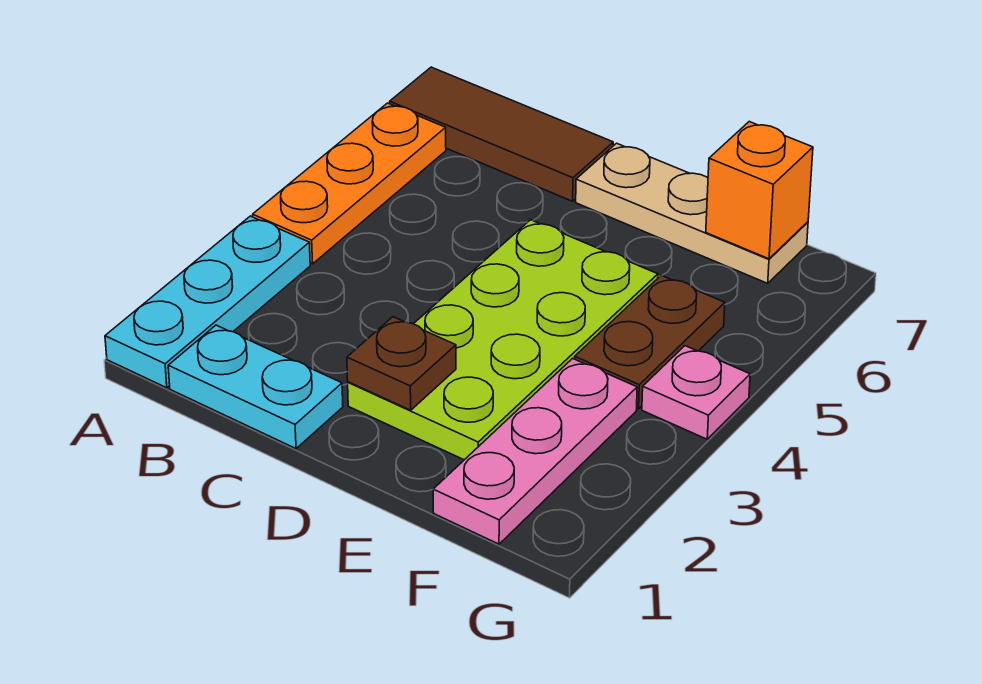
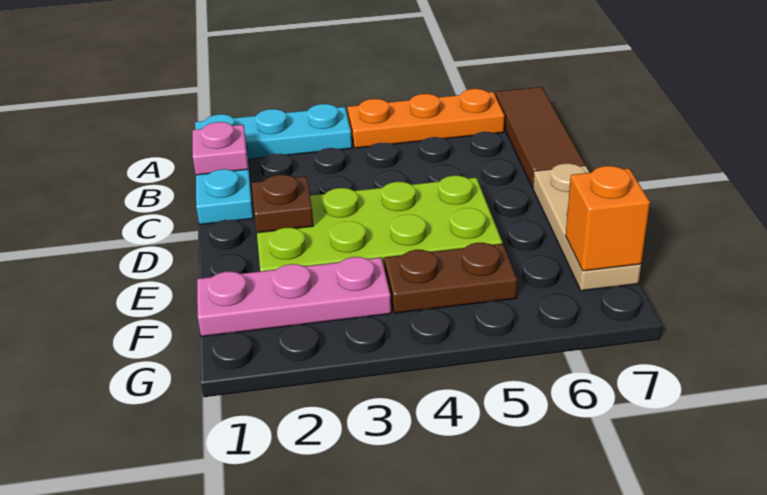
pink plate G4 level 1 -> pink plate B1 level 2

